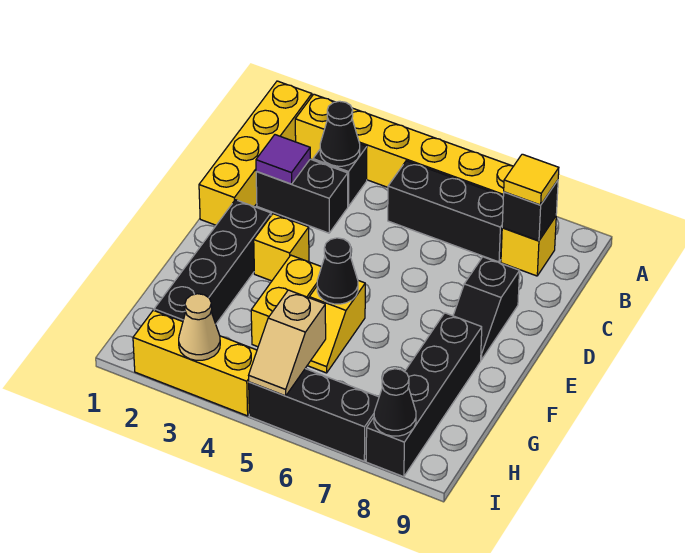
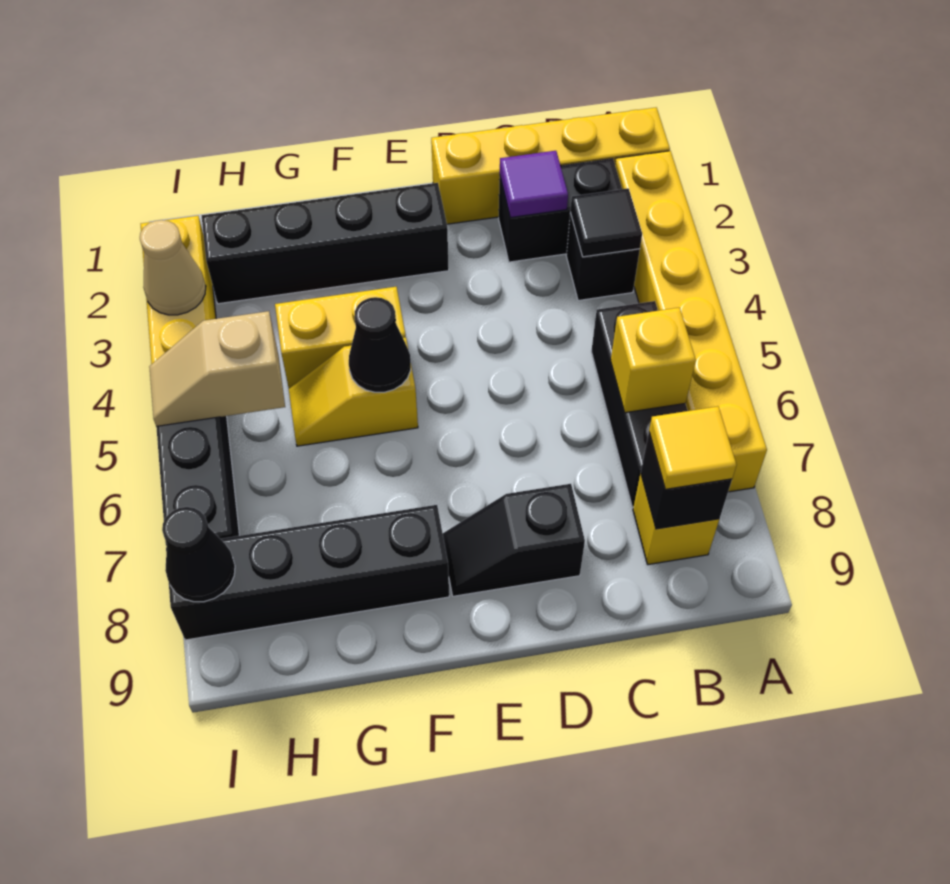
black cone B3 level 2 -> black tile B3 level 2
black brick C2:C3 level 1 -> black brick B2:C2 level 1
yellow brick E3 level 1 -> yellow brick B6 level 2

